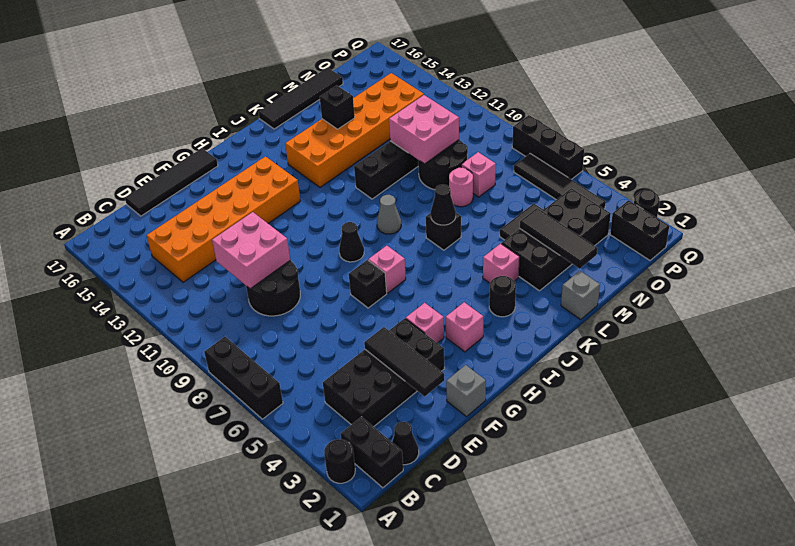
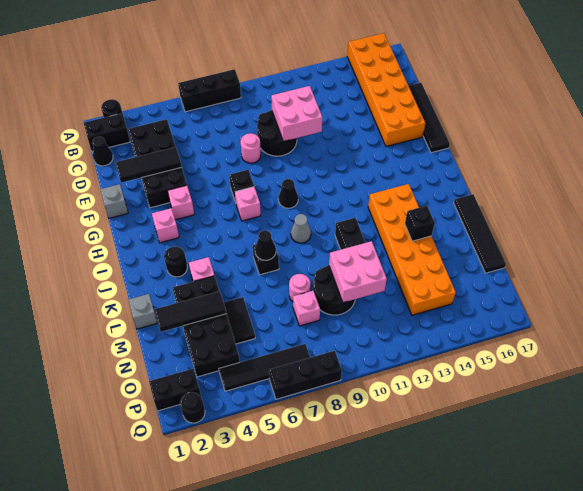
orange brick C13:H14 level 1 -> orange brick A15:F16 level 1
none -> pink round brick E8 level 1

